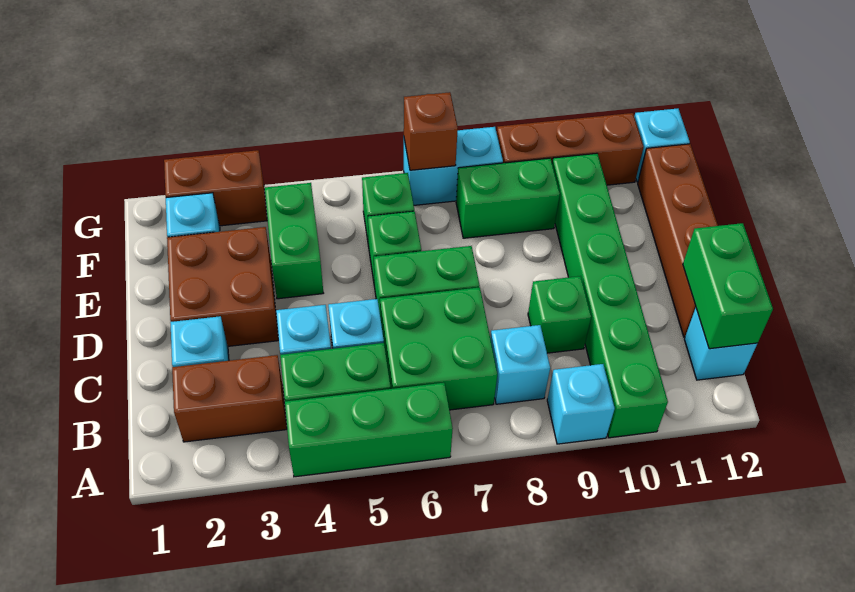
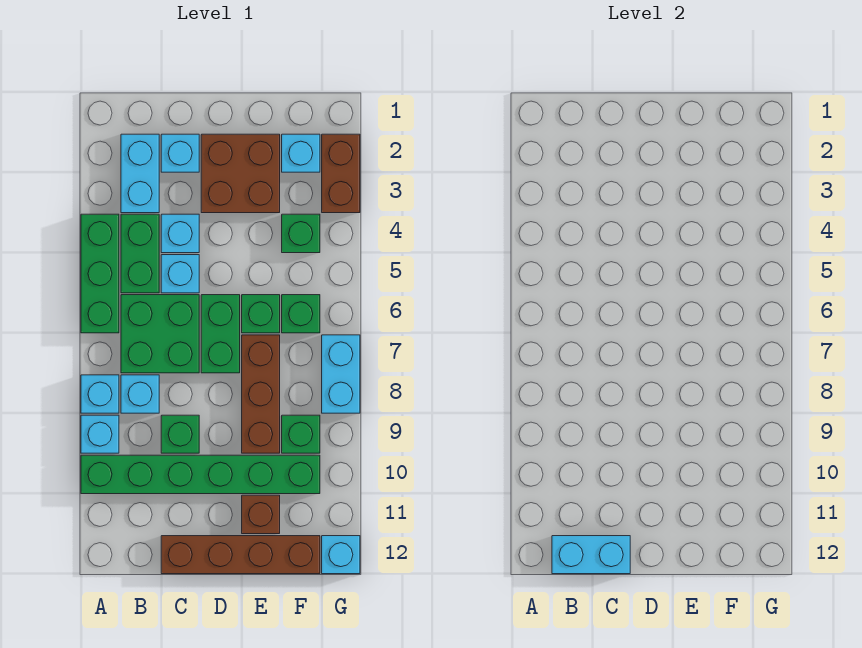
brown brick B2:B3 level 1 -> cyan brick B2:B3 level 1
cyan brick B12 level 1 -> cyan brick A8 level 1
green brick B12:C12 level 2 -> cyan brick B12:C12 level 2
green brick E4:F4 level 1 -> green brick F4 level 1
green brick F8:F9 level 1 -> green brick F9 level 1
brown brick G7 level 2 -> brown brick E11 level 1
brown brick G9:G11 level 1 -> brown brick E7:E9 level 1

